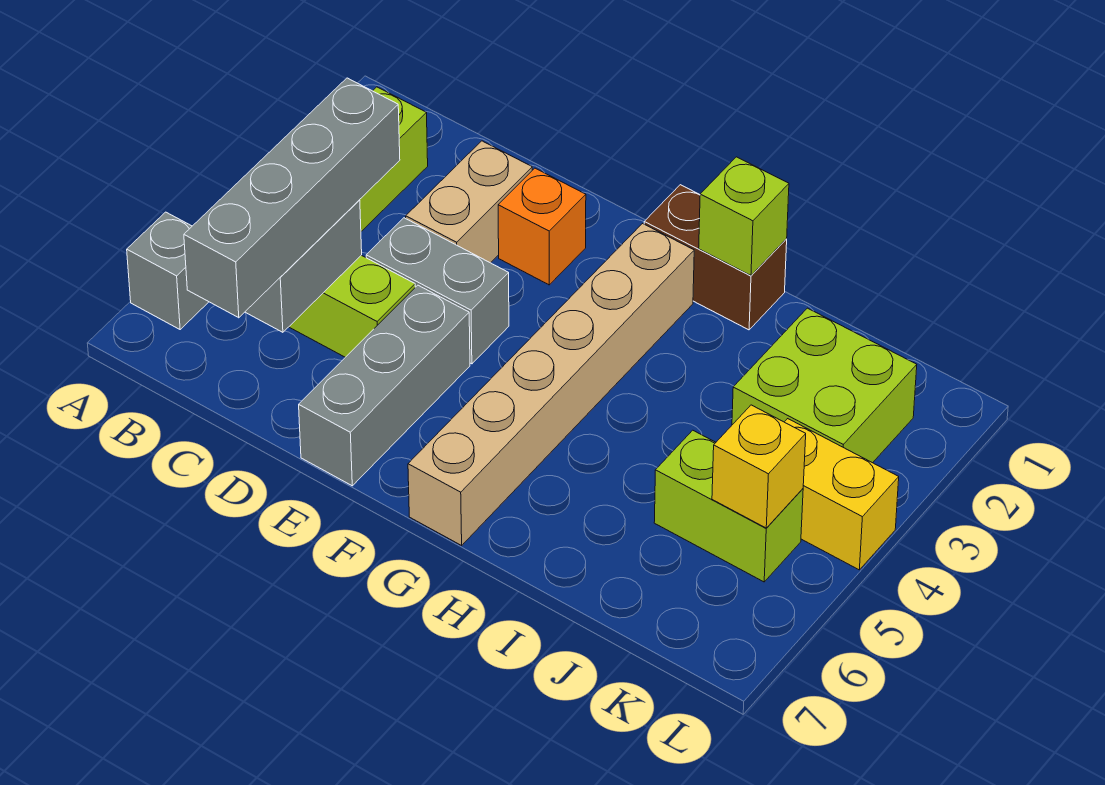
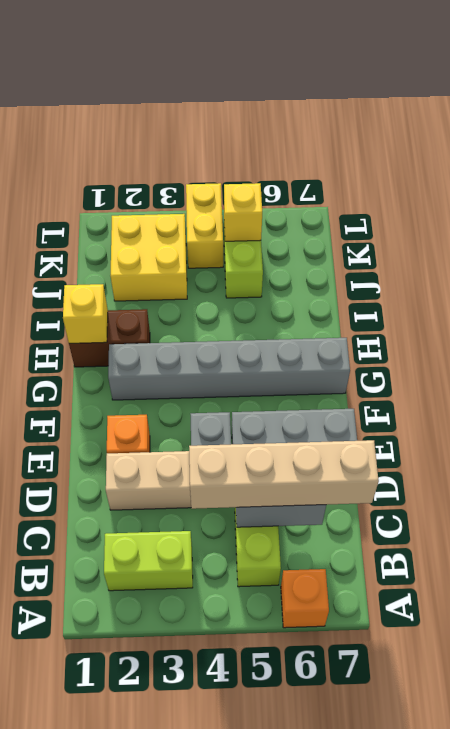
grey brick A6 level 1 -> orange brick A6 level 1
grey brick C4:C7 level 3 -> tan brick C4:C7 level 3
brown brick G1:H1 level 1 -> brown brick H1:H2 level 1
tan brick G2:G7 level 1 -> grey brick G2:G7 level 1
lime brick H1 level 2 -> yellow brick H1 level 2
lime brick J2:K3 level 1 -> yellow brick J2:K3 level 1

